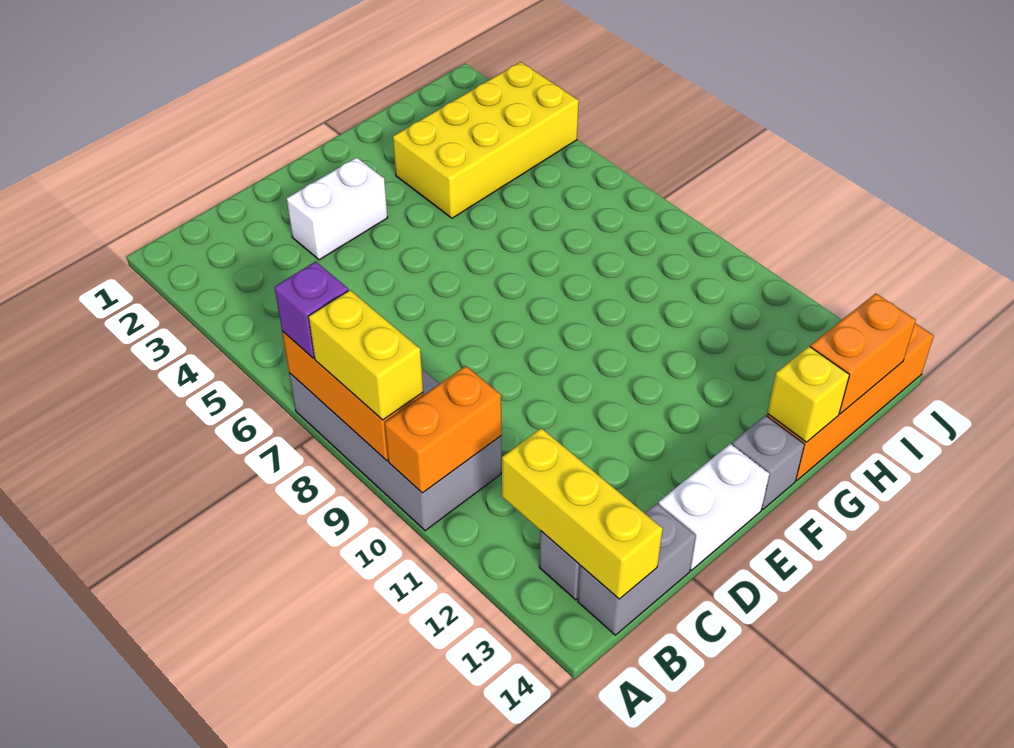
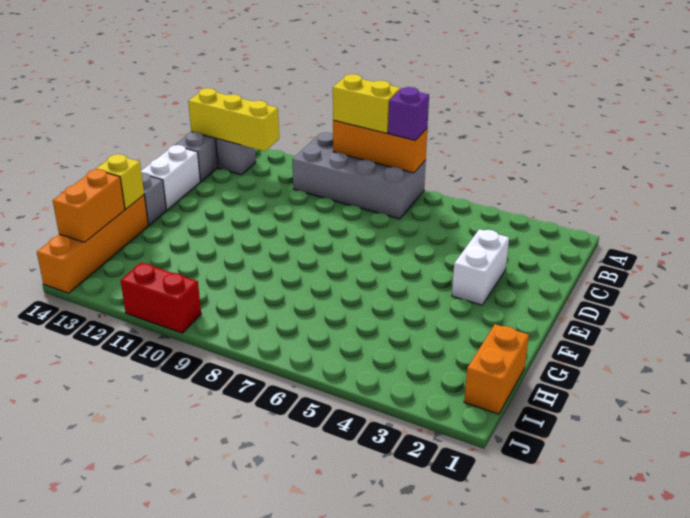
orange brick A10:B10 level 2 -> orange brick H1:I1 level 1
yellow brick G3:J4 level 1 -> none
none -> red brick J10:J11 level 1

